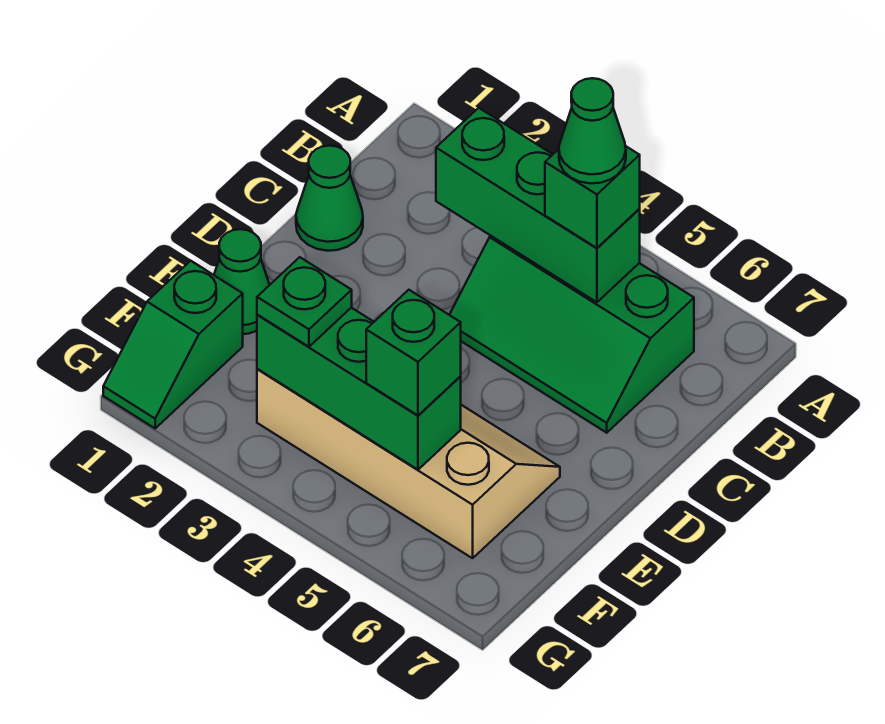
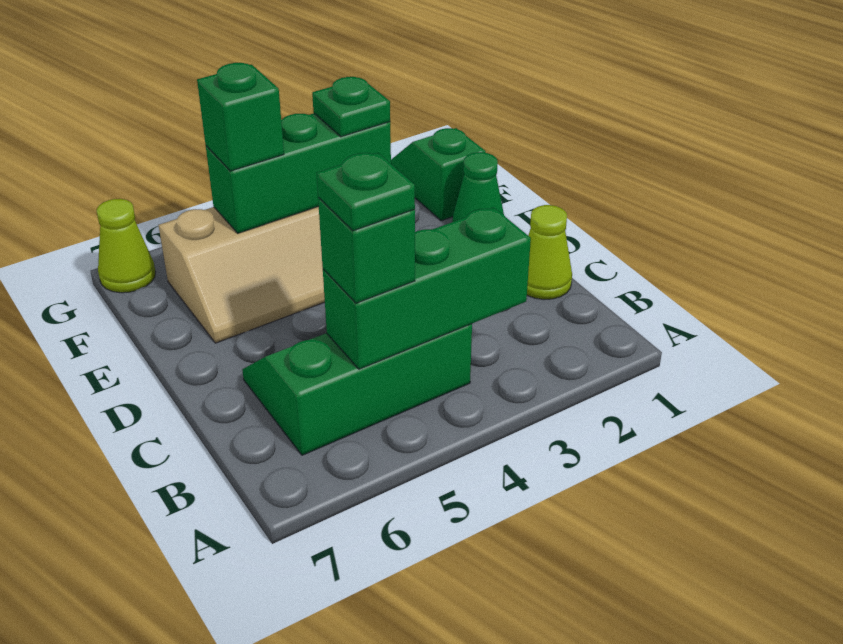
green cone B5 level 4 -> green plate B5 level 4
green cone C1 level 1 -> lime cone C1 level 1
none -> lime cone G7 level 1

